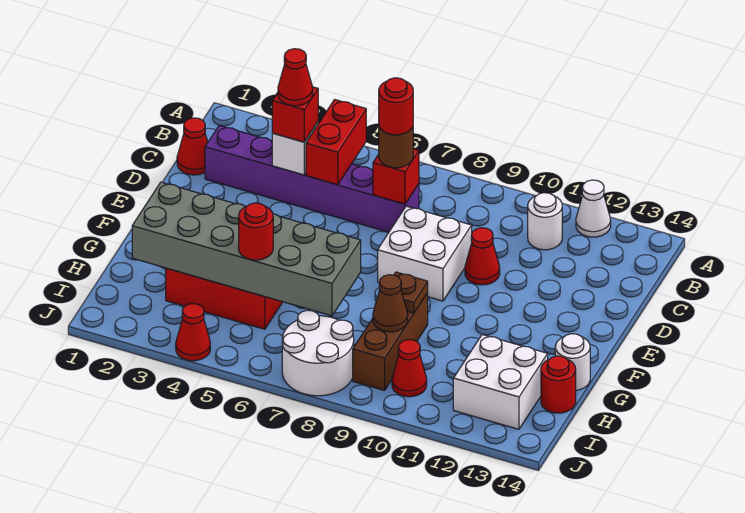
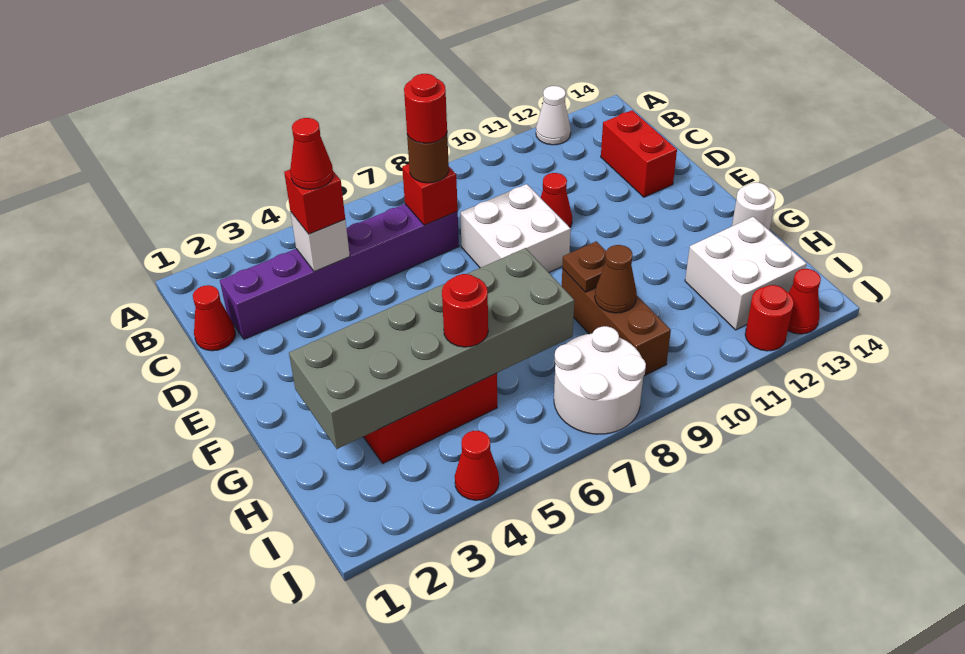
red brick B5:C5 level 2 -> red brick C13:D13 level 1
white round brick B11 level 1 -> none
red round brick H14 level 1 -> red round brick J12 level 1
red cone I10 level 1 -> red cone J13 level 1

